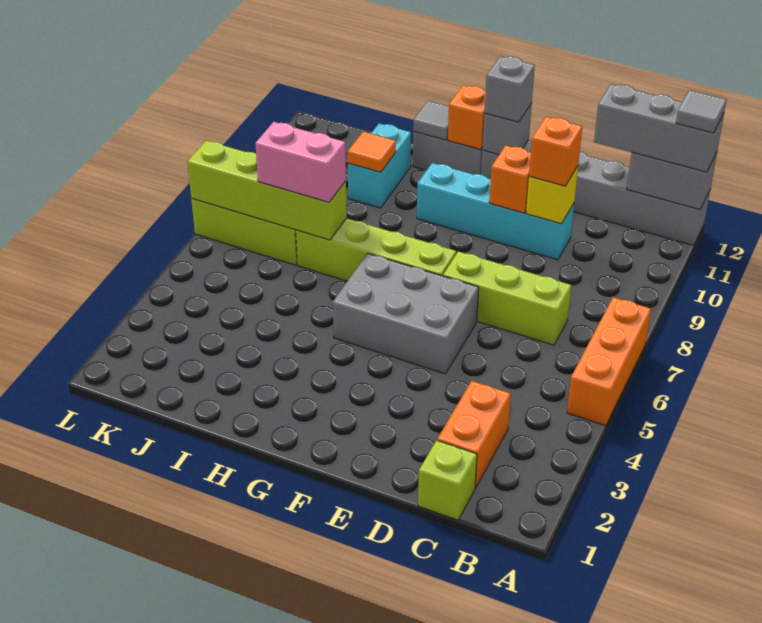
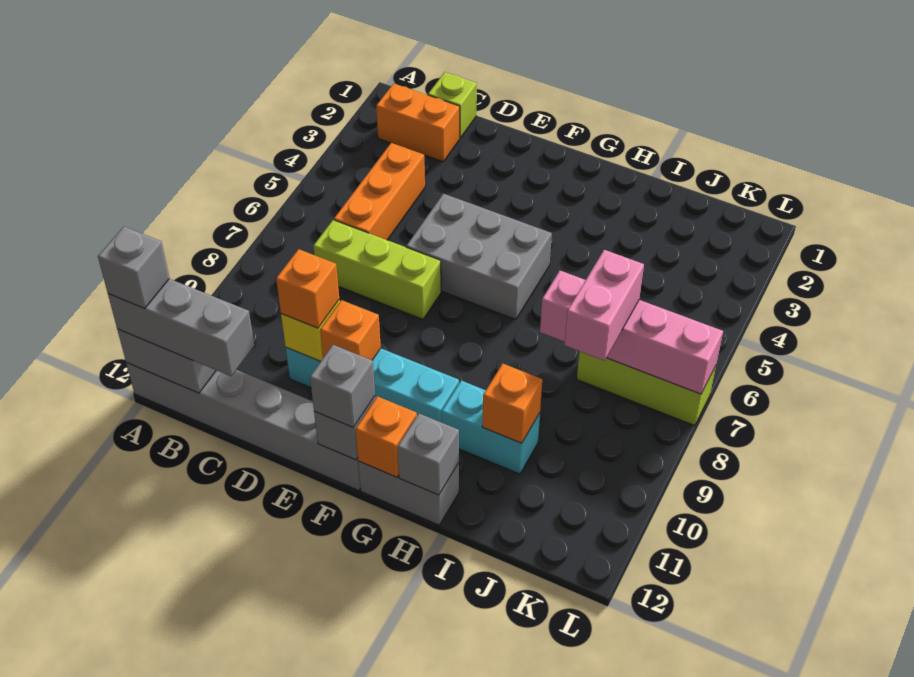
orange brick A5:A7 level 1 -> orange brick C4:C6 level 1
grey tile A12 level 4 -> grey brick A12 level 4
orange brick C2:C3 level 1 -> orange brick B2:C2 level 1
lime brick F7:I7 level 1 -> none
grey tile H12 level 2 -> grey brick H12 level 2
lime brick I7:L7 level 2 -> pink brick I7:L7 level 2
pink brick I7:J7 level 3 -> pink brick J7:J8 level 3
cyan brick I10:I11 level 1 -> cyan brick H10:I10 level 1
orange tile I10 level 2 -> orange brick I10 level 2

